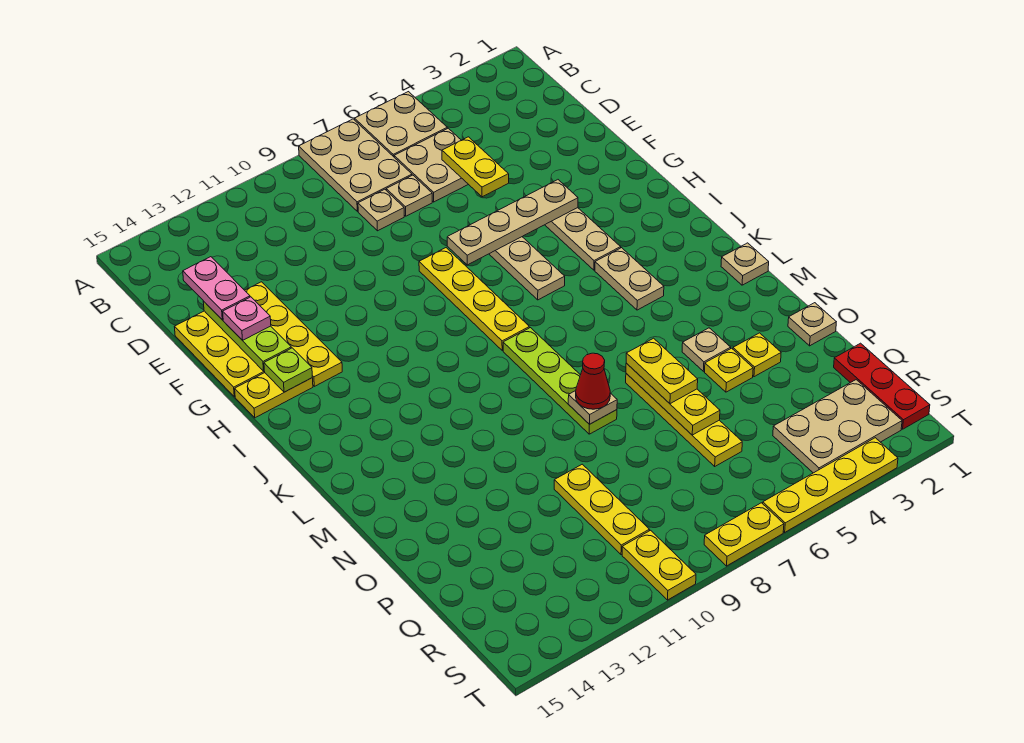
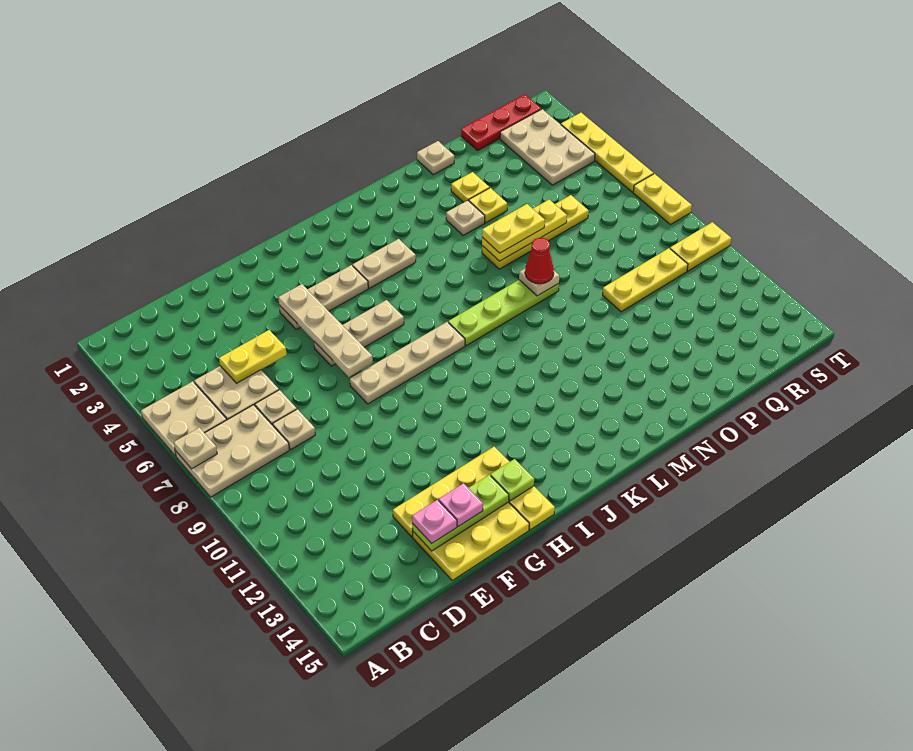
pink plate D14:E14 level 3 -> pink plate E14 level 3
yellow plate G8:J8 level 1 -> tan plate G8:J8 level 1
tan plate L1 level 1 -> tan plate A7 level 2

